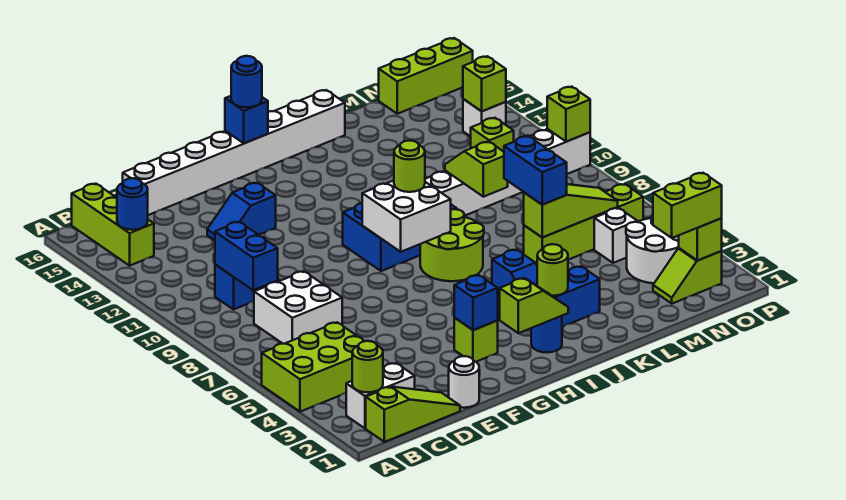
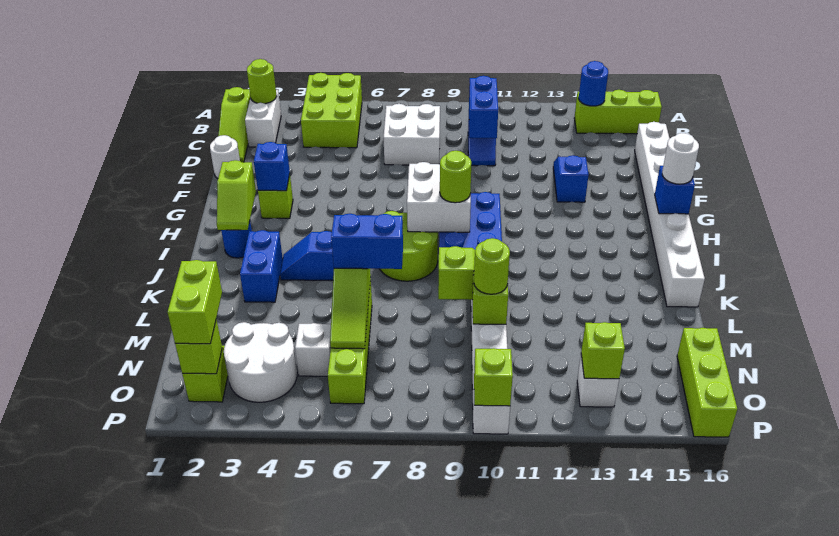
blue brick C9:C10 level 2 -> blue brick C10:D10 level 2
blue round brick H16 level 3 -> white round brick H16 level 3
lime round brick J3 level 2 -> lime round brick M10 level 3

